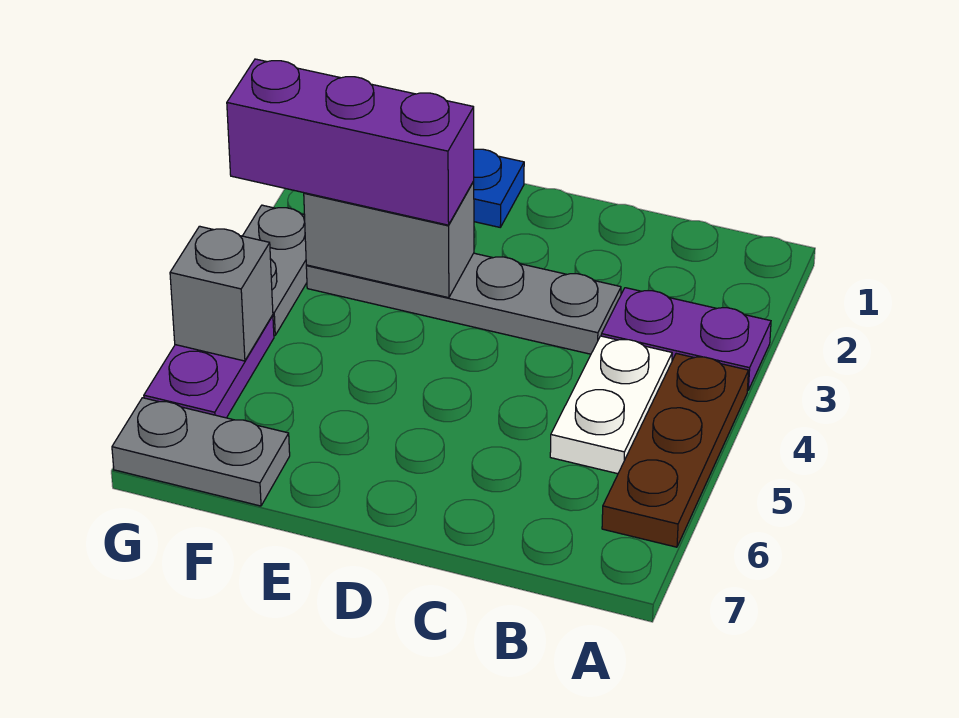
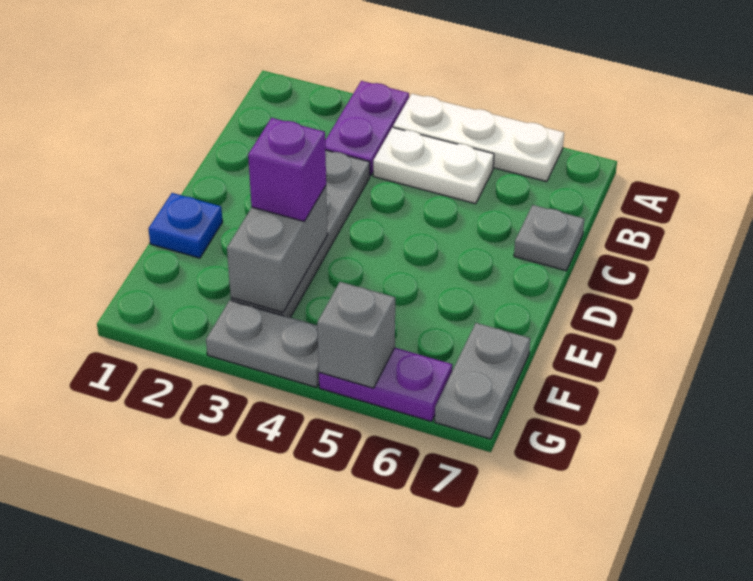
brown plate A4:A6 level 1 -> white plate A4:A6 level 1
none -> grey plate C7 level 1
purple brick E3:G3 level 3 -> purple brick E3 level 3

